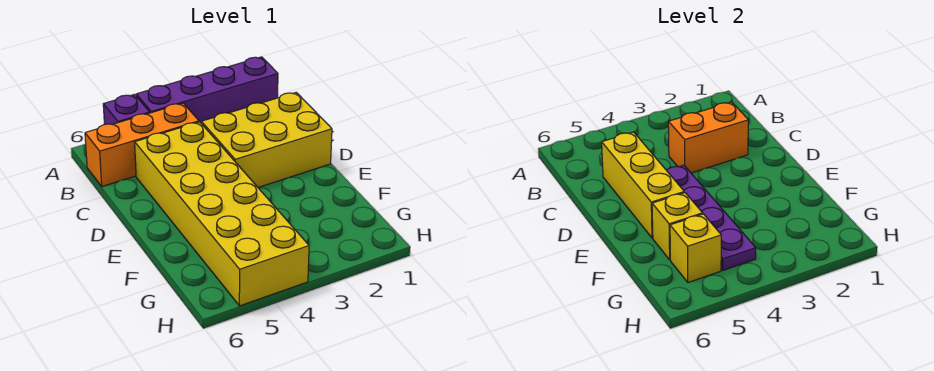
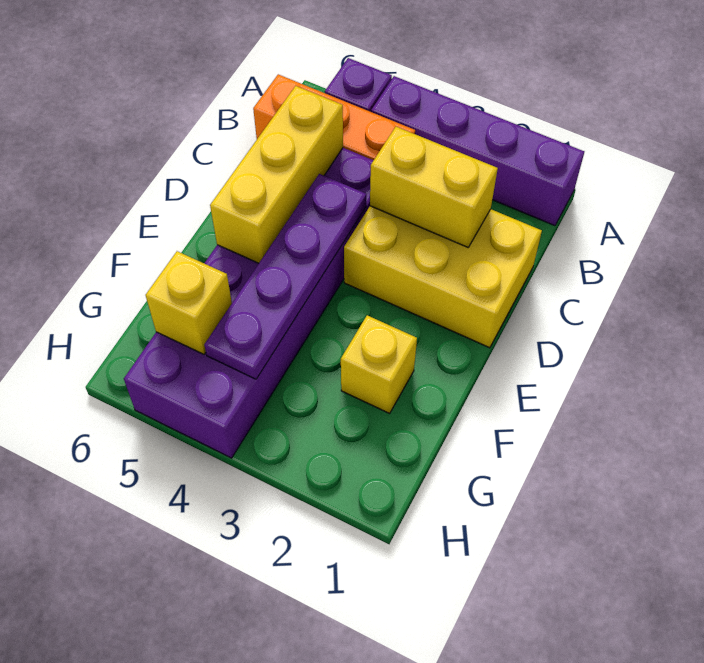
orange brick C2:C3 level 2 -> yellow brick C2:C3 level 2
yellow brick C4:H5 level 1 -> purple brick C4:H5 level 1
yellow brick F5 level 2 -> yellow brick F2 level 1

